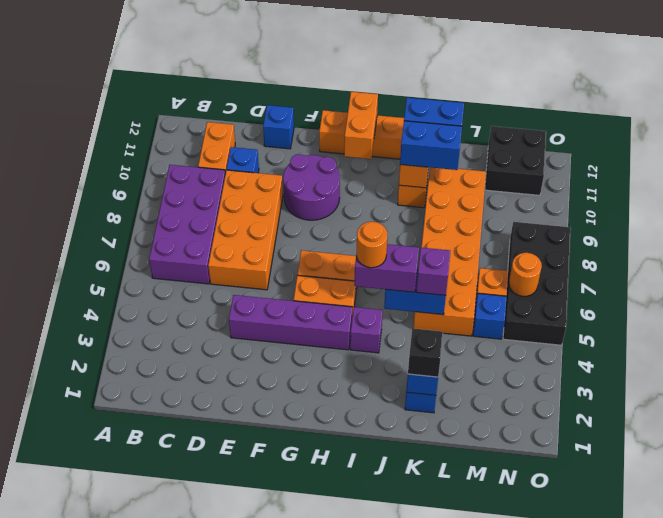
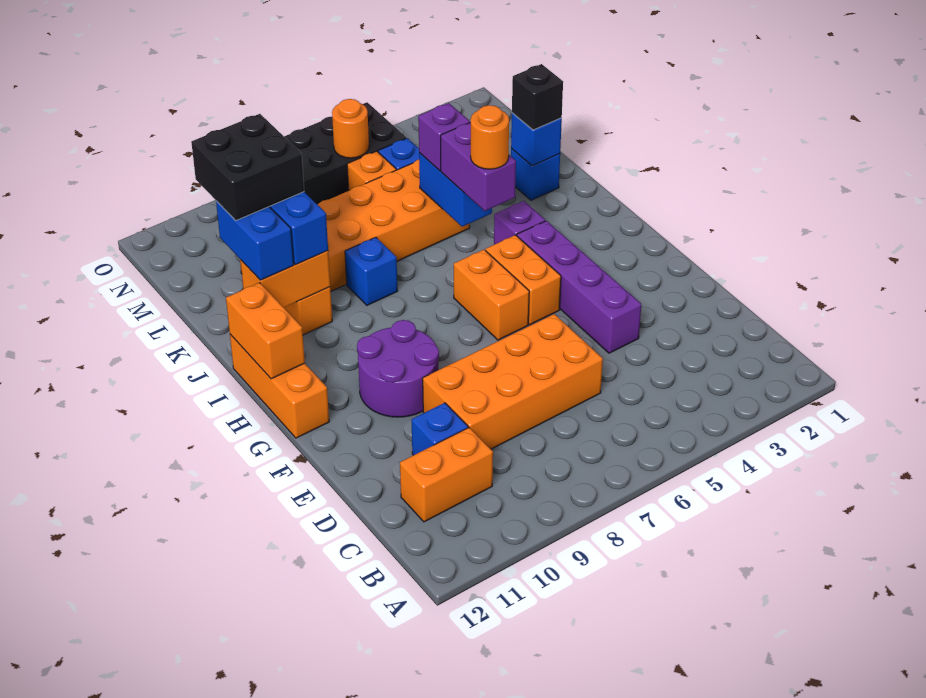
purple brick B6:C9 level 1 -> none
blue brick E12 level 1 -> blue brick J8 level 1
orange brick H11:H12 level 2 -> orange brick H12:I12 level 2
black brick M11:N12 level 1 -> black brick K10:L11 level 4

